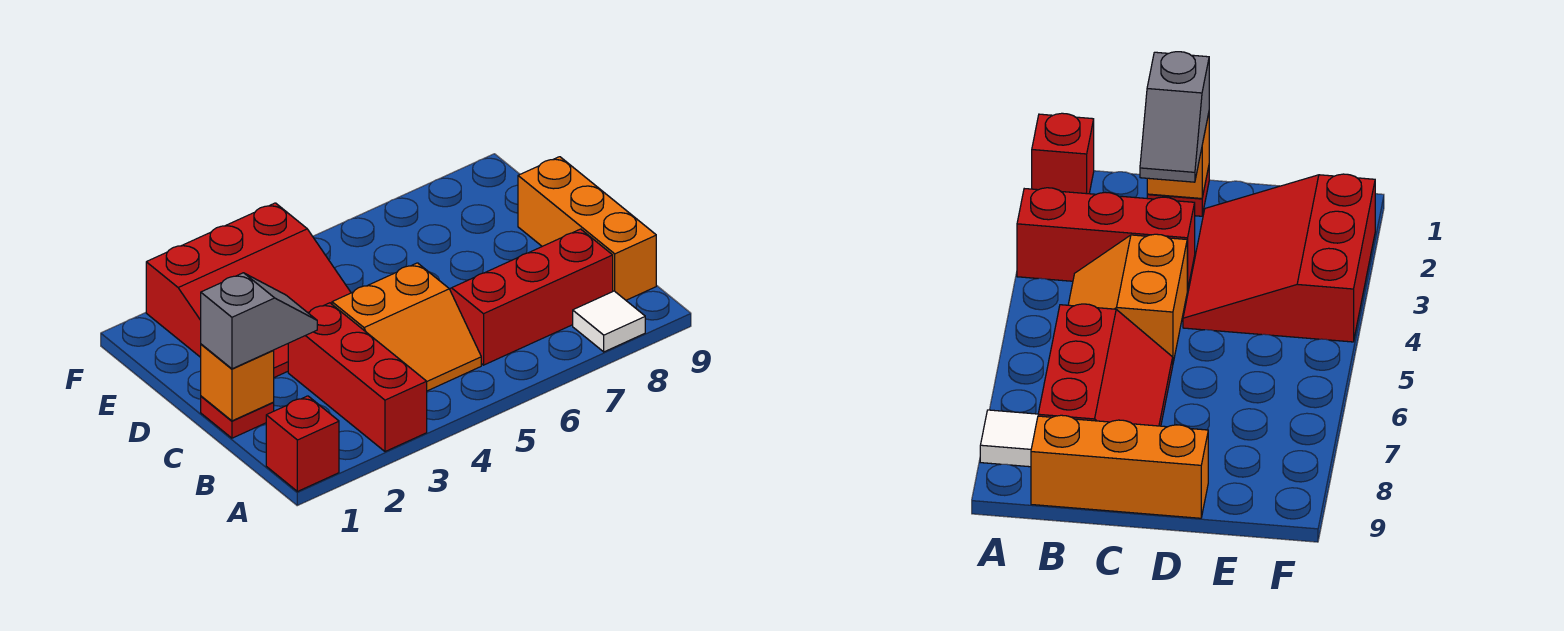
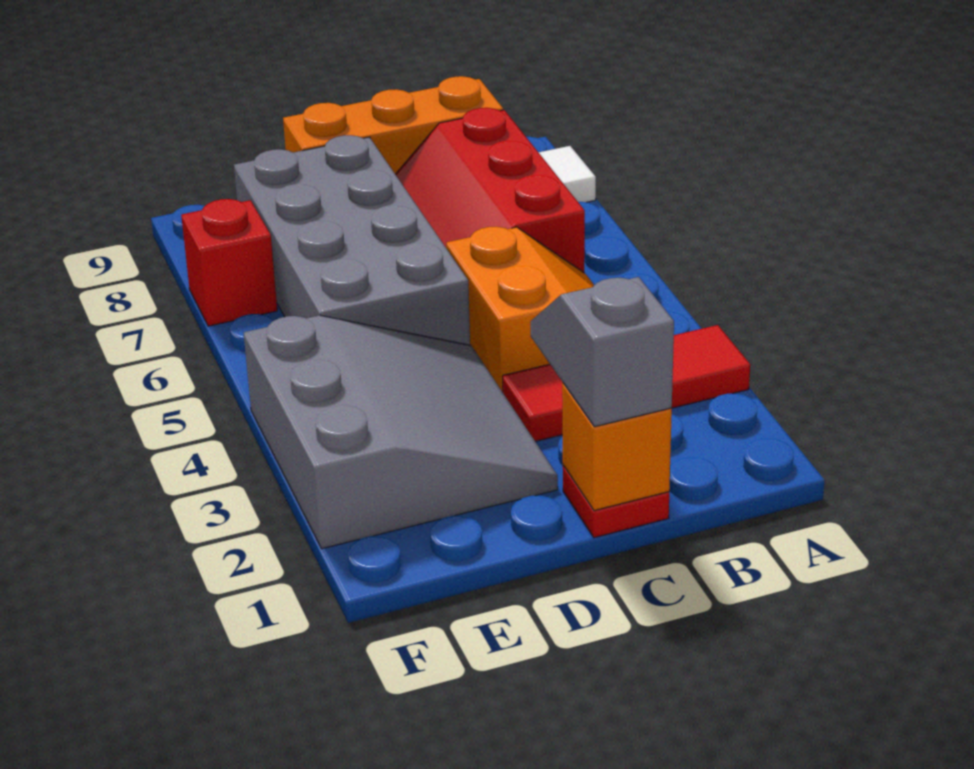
red brick A1 level 1 -> red brick F7 level 1
red brick A3:C3 level 1 -> red tile A3:C3 level 1
red slope D2:F4 level 1 top F -> grey slope D2:F4 level 1 top F
none -> grey brick D5:E8 level 1

